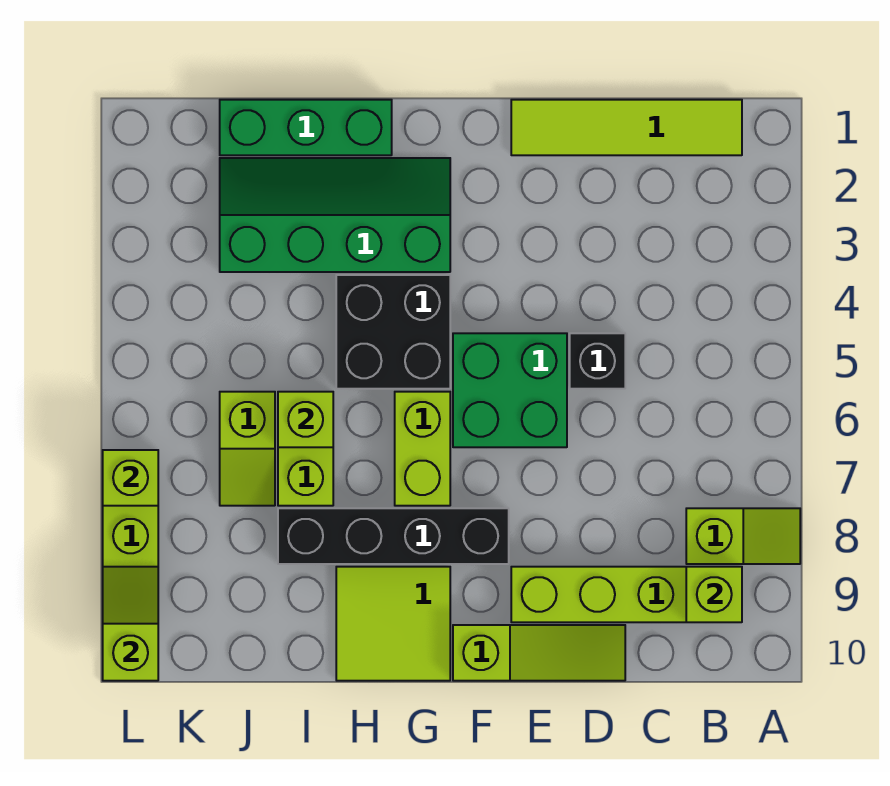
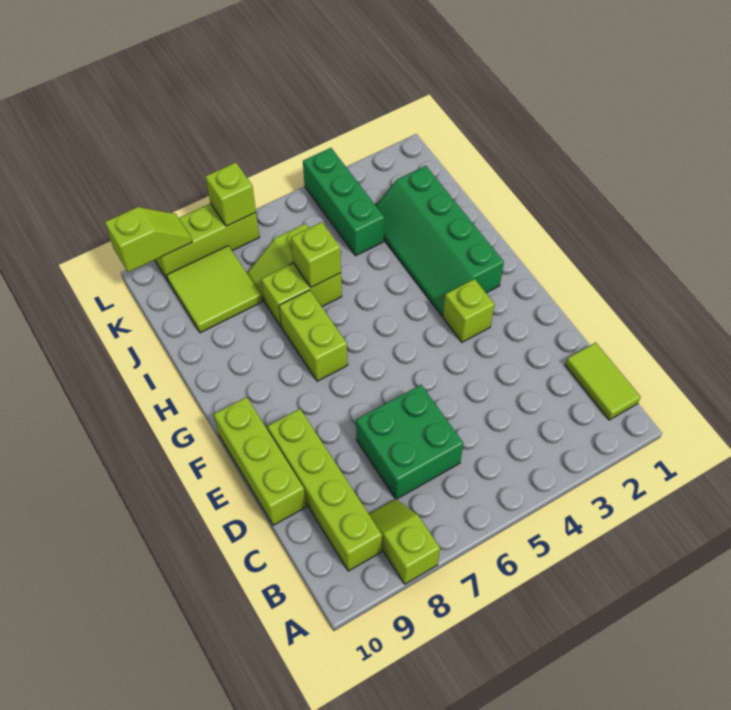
lime slope A8:B8 level 1 top B -> lime slope A8:B8 level 1 top A
lime tile B1:E1 level 1 -> lime tile B1:C1 level 1
lime brick B9 level 2 -> lime brick F3 level 1
black brick D5 level 1 -> none
lime slope D10:F10 level 1 top F -> lime brick D10:F10 level 1
green brick E5:F6 level 1 -> green brick C6:D7 level 1
black brick F8:I8 level 1 -> none
green slope G2:J3 level 1 top 3 -> green slope G2:J3 level 1 top 2
black brick G4:H5 level 1 -> none
lime brick G6:G7 level 1 -> lime brick G7:H7 level 1
lime tile G9:H10 level 1 -> lime tile J8:K9 level 1
green brick H1:J1 level 1 -> green brick J4:L4 level 1

